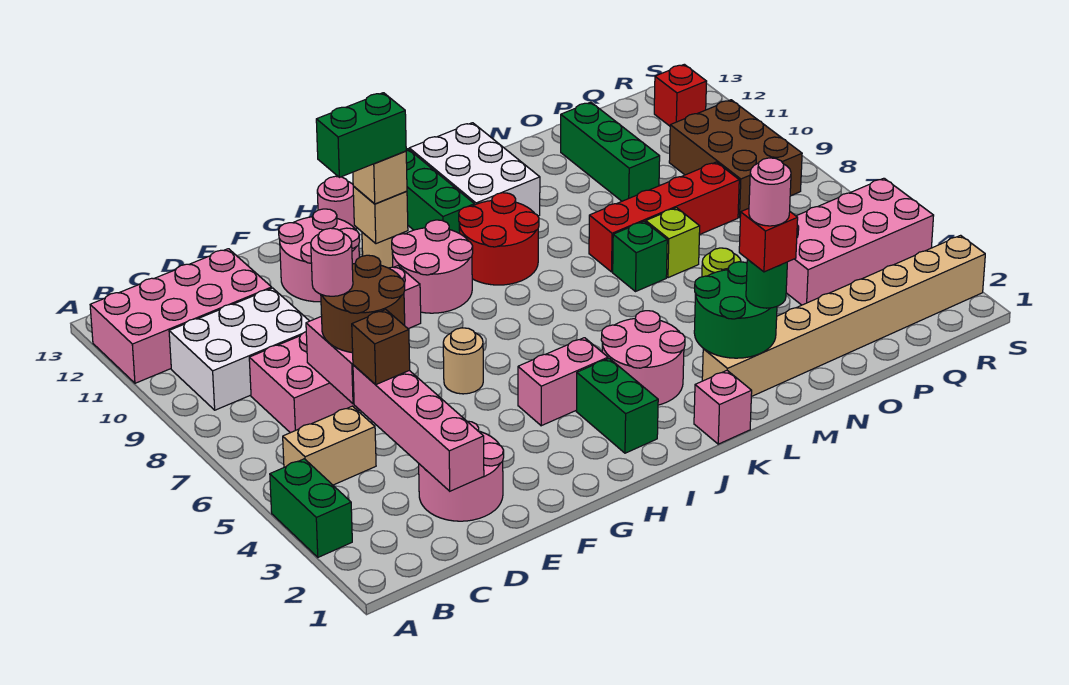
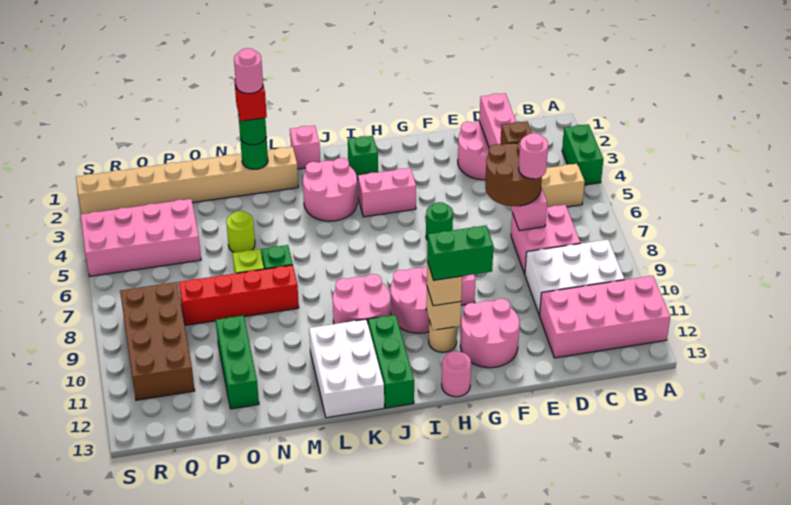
tan round brick G6 level 1 -> green round brick G6 level 1
green brick I2:I3 level 1 -> green brick I2 level 1
red round brick J9:K10 level 1 -> pink round brick J9:K10 level 1
green round brick L2:M3 level 2 -> green round brick M2 level 2
brown brick Q8:R10 level 1 -> brown brick Q8:R11 level 1
red brick R12 level 1 -> none

